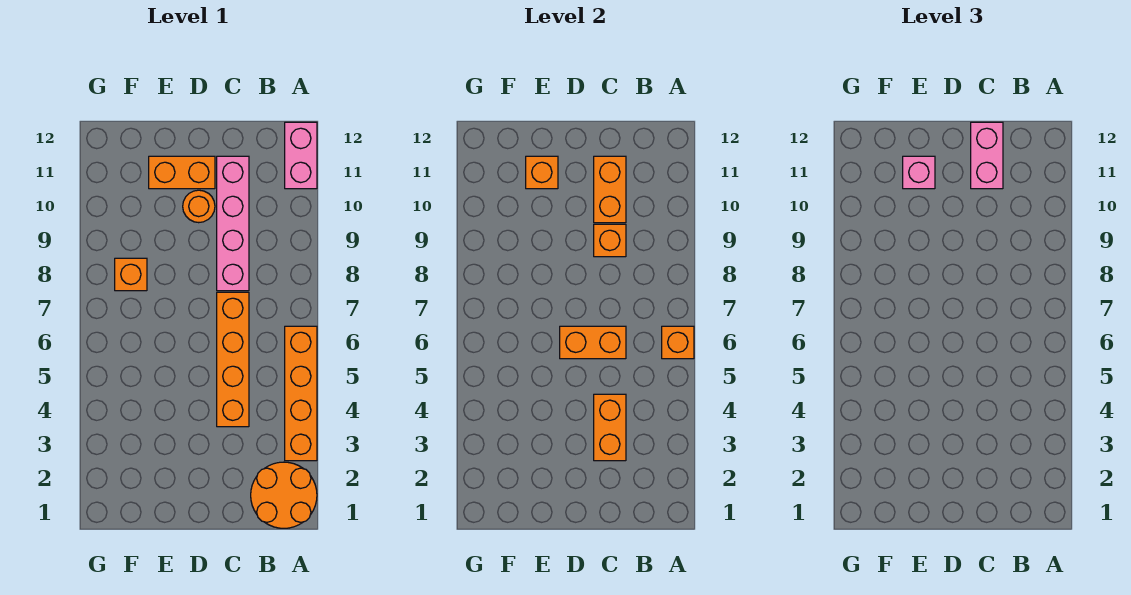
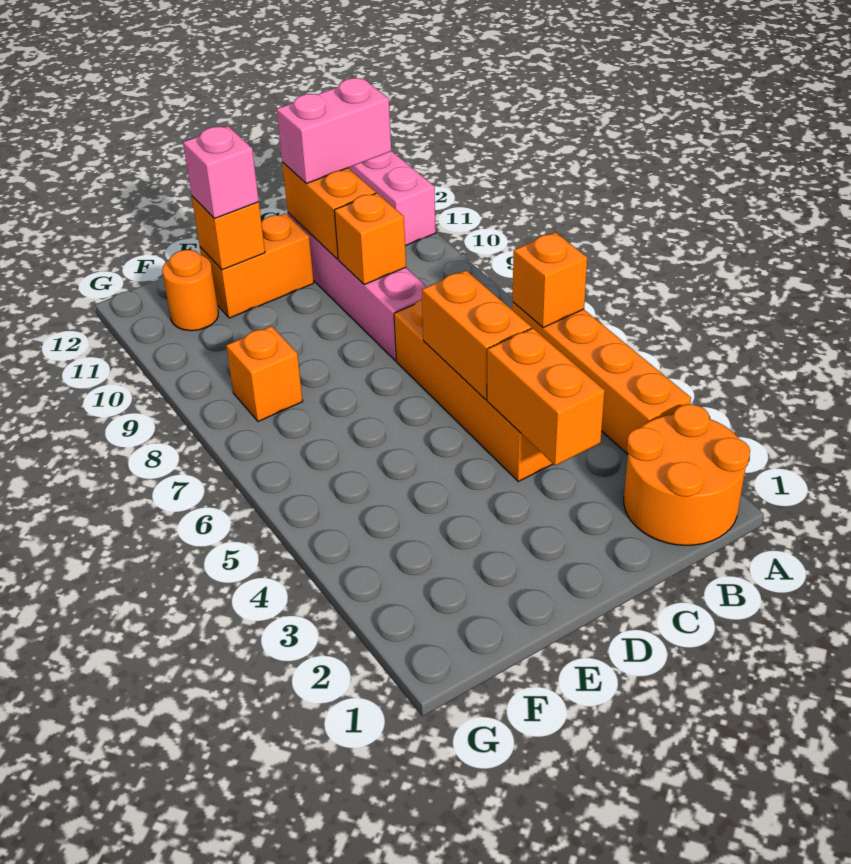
orange brick C6:D6 level 2 -> orange brick C5:C6 level 2
pink brick C11:C12 level 3 -> pink brick B11:C11 level 3
orange round brick D10 level 1 -> orange round brick F11 level 1

